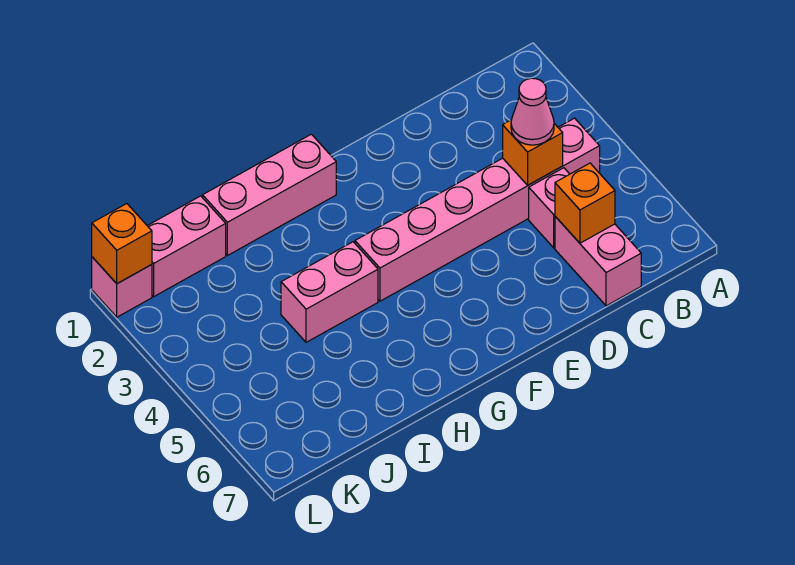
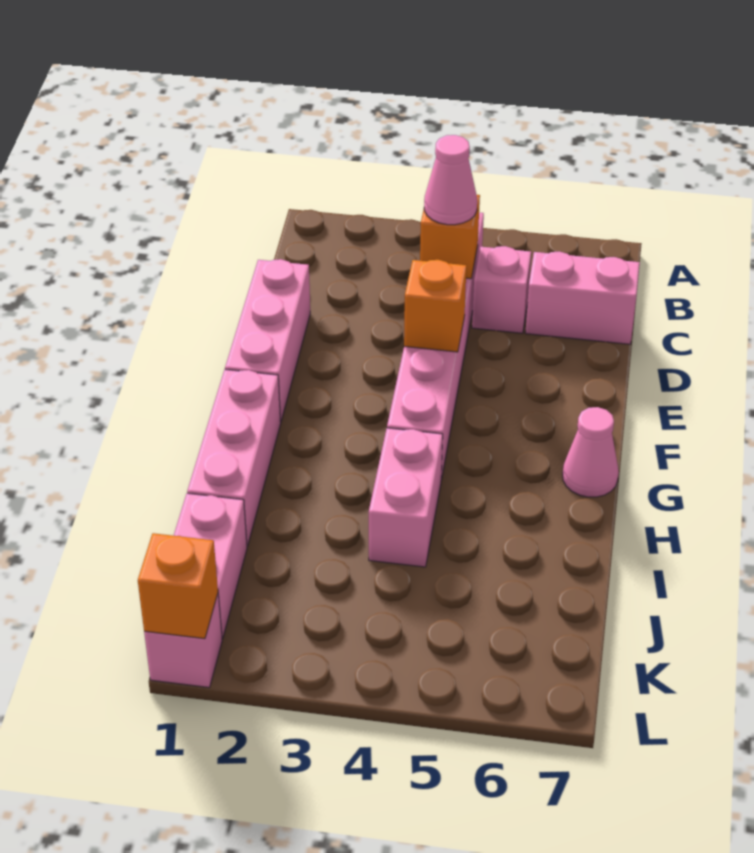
orange brick C6 level 2 -> orange brick E4 level 2
none -> pink brick D1:F1 level 1
none -> pink cone G7 level 1

